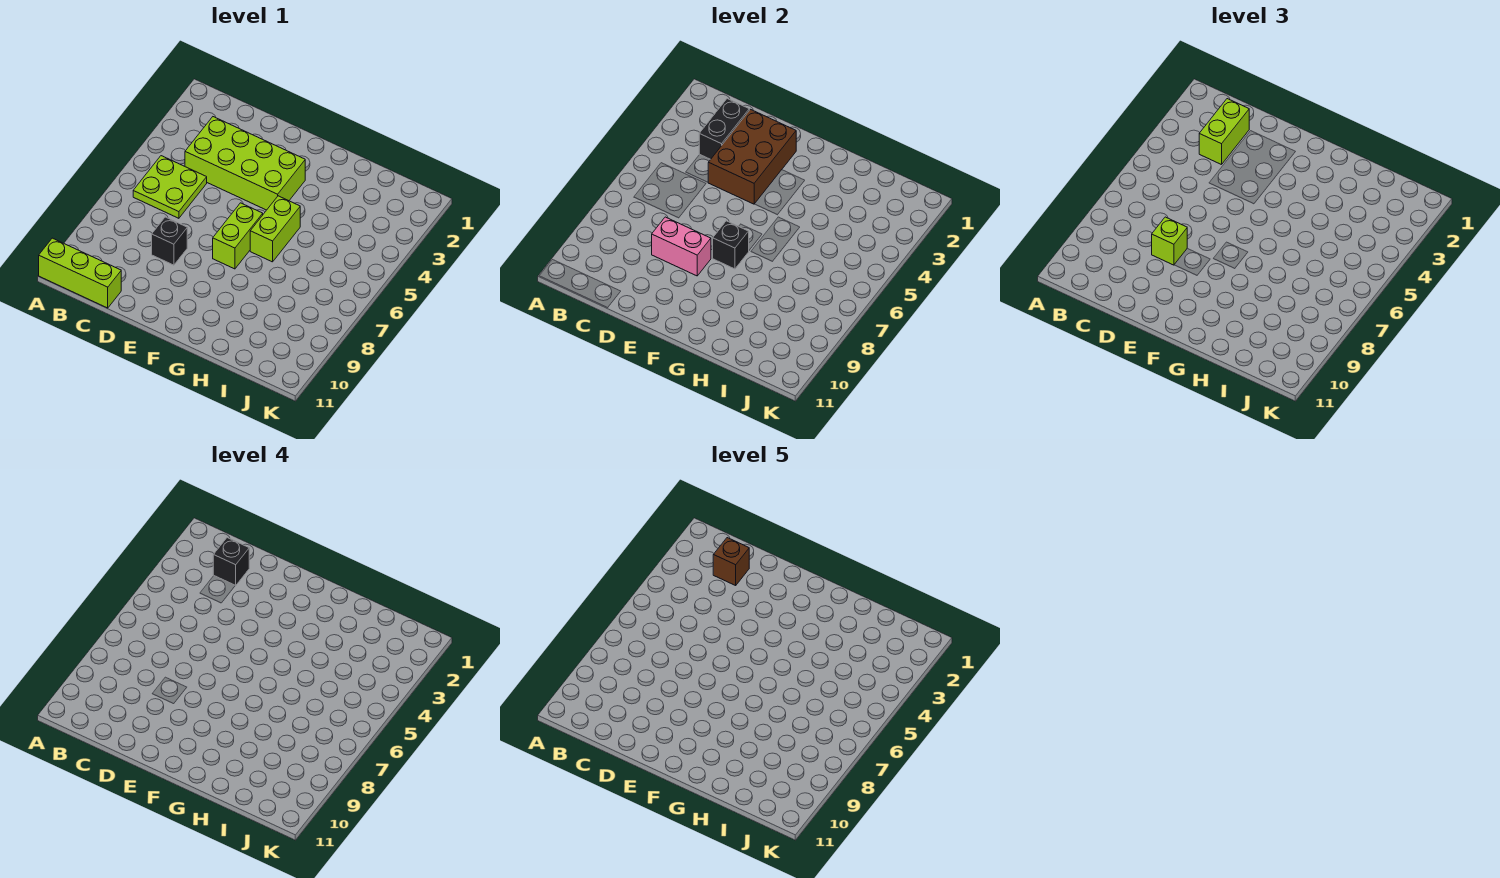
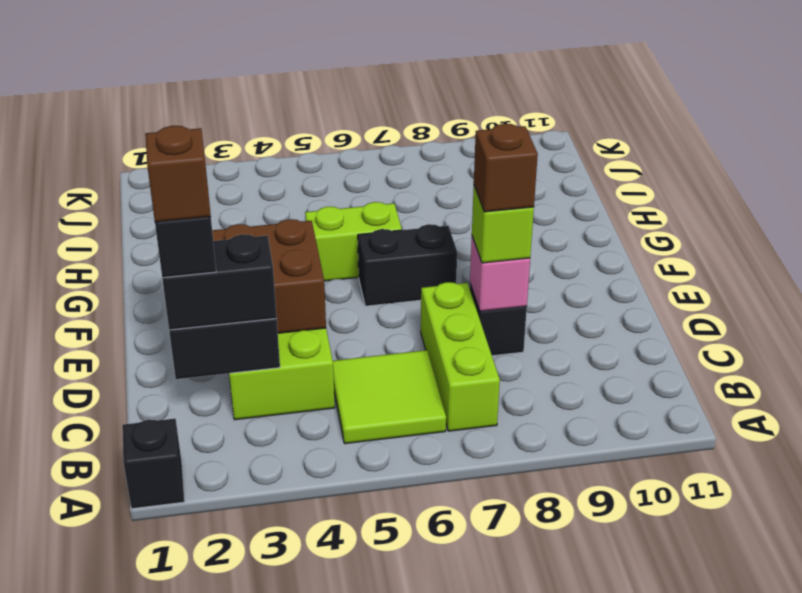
lime brick A11:C11 level 1 -> lime brick B7:D7 level 1
lime plate B5:C6 level 1 -> lime tile B5:C6 level 1
lime brick C2:C3 level 3 -> black brick C2:C3 level 3
pink brick D8:E8 level 2 -> pink brick D8 level 2
none -> brown brick D8 level 4
lime brick F6:F7 level 1 -> black brick F6:F7 level 1
black brick F7 level 2 -> black brick A1 level 1

